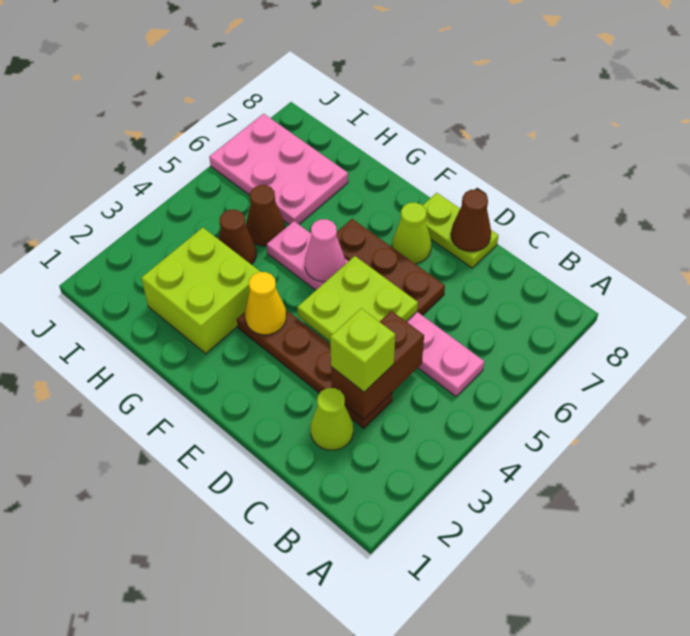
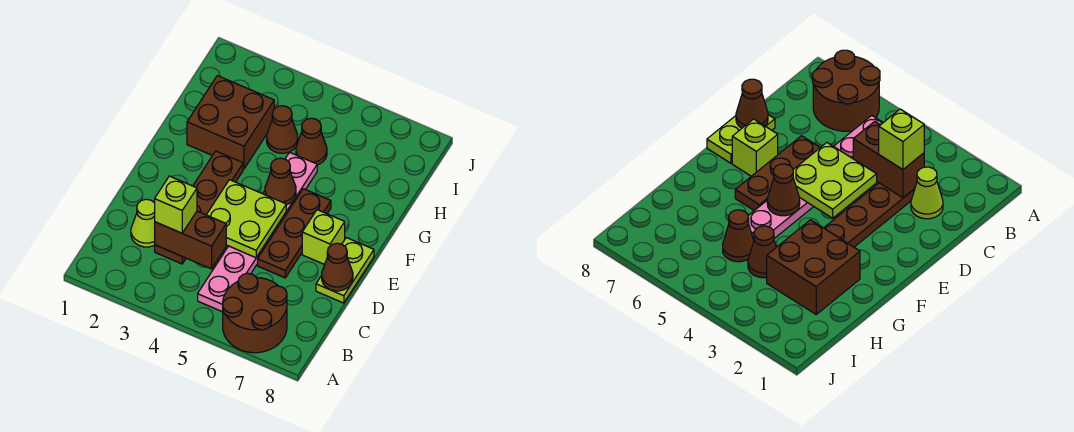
none -> brown round brick A6:B7 level 1
lime cone E7 level 1 -> lime brick E7 level 1
yellow cone F3 level 2 -> none
pink cone F5 level 2 -> brown cone F5 level 2
lime brick G2:H3 level 1 -> brown brick G2:H3 level 1
pink plate H6:J7 level 1 -> none

